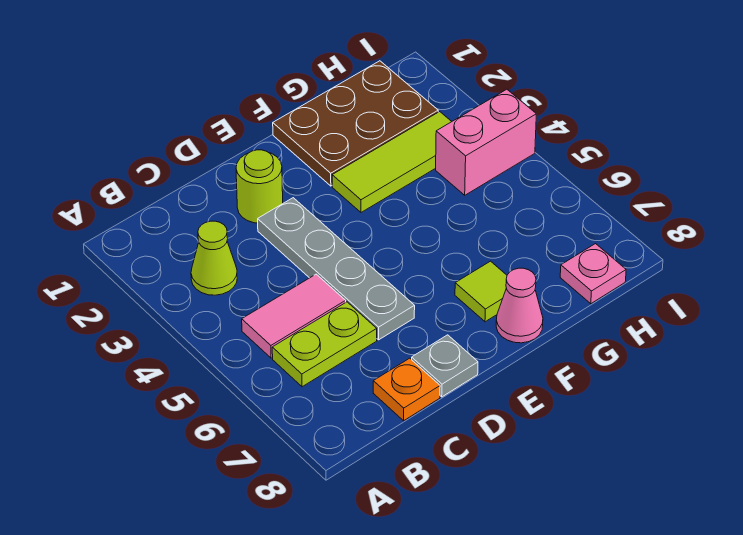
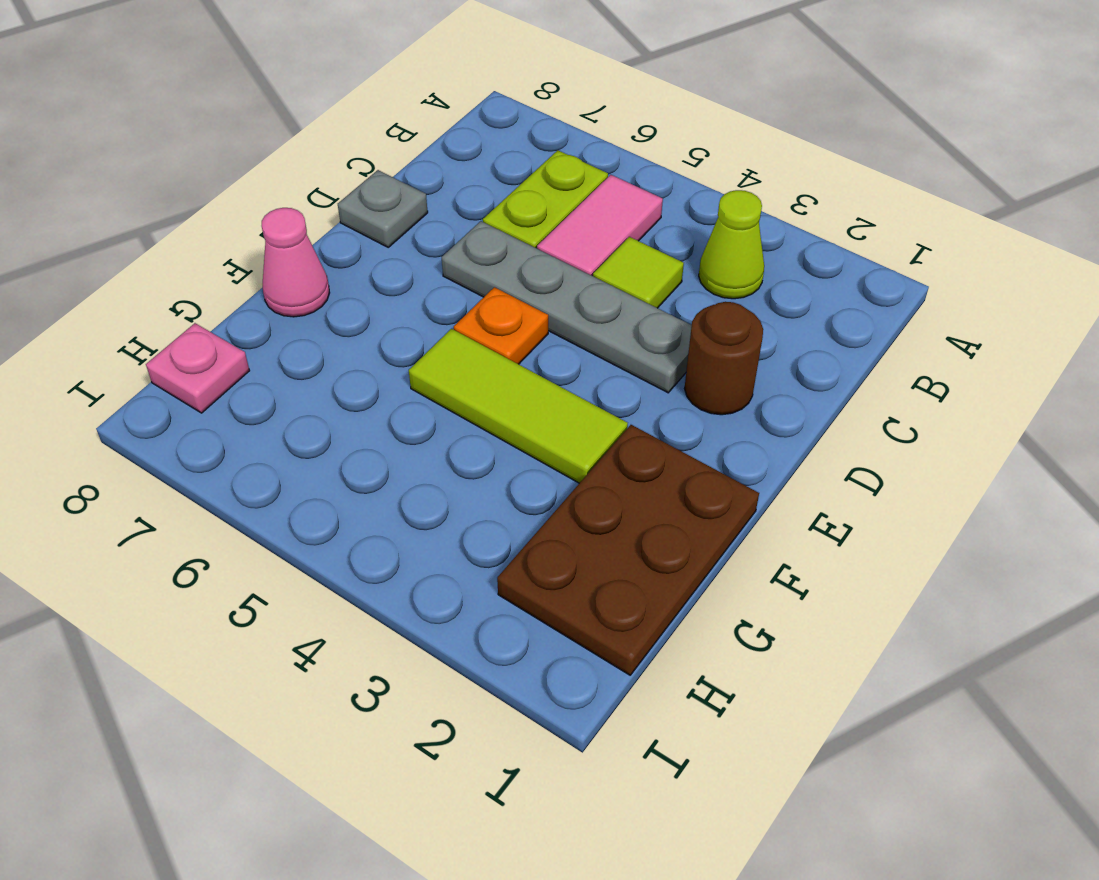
orange plate C8 level 1 -> orange plate E5 level 1
lime round brick D2 level 1 -> brown round brick D2 level 1
lime tile F3:H3 level 1 -> lime tile F3:F5 level 1
lime tile F7 level 1 -> lime tile C4 level 1
pink brick H4:I4 level 1 -> none

